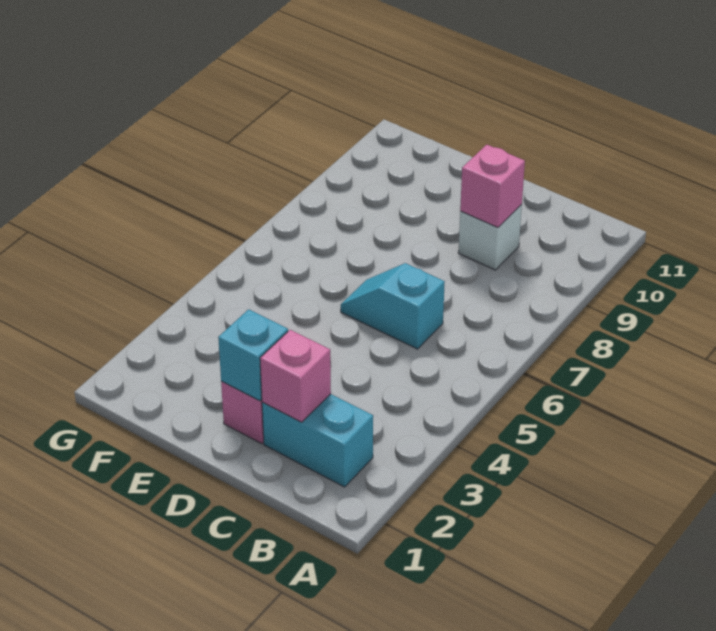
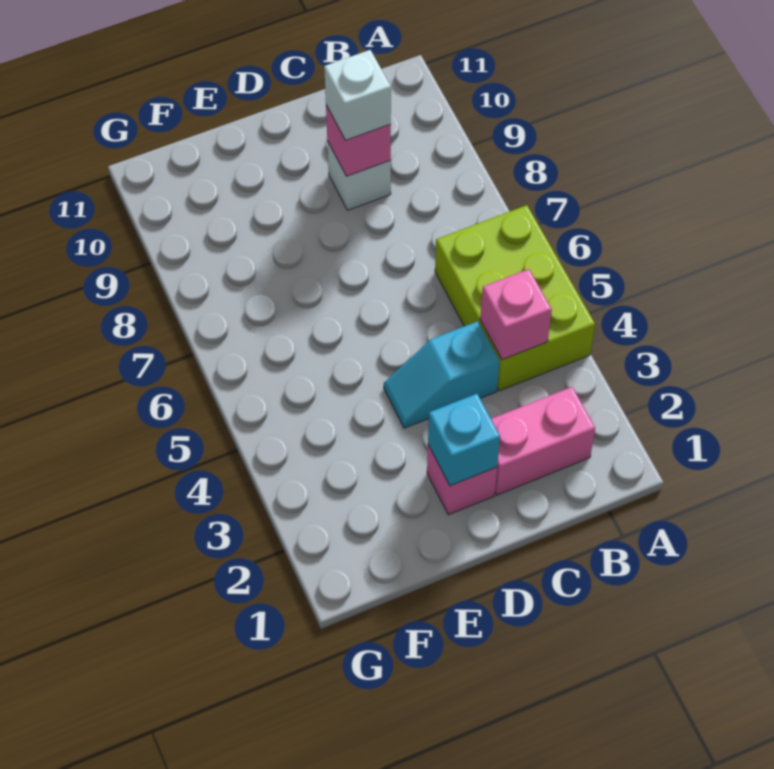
none -> lime brick A4:B6 level 1
cyan brick B2:C2 level 1 -> pink brick B2:C2 level 1
pink brick C2 level 2 -> pink brick B4 level 2
cyan slope C6:D6 level 1 top C -> cyan slope C4:D4 level 1 top C
none -> white brick C9 level 3

